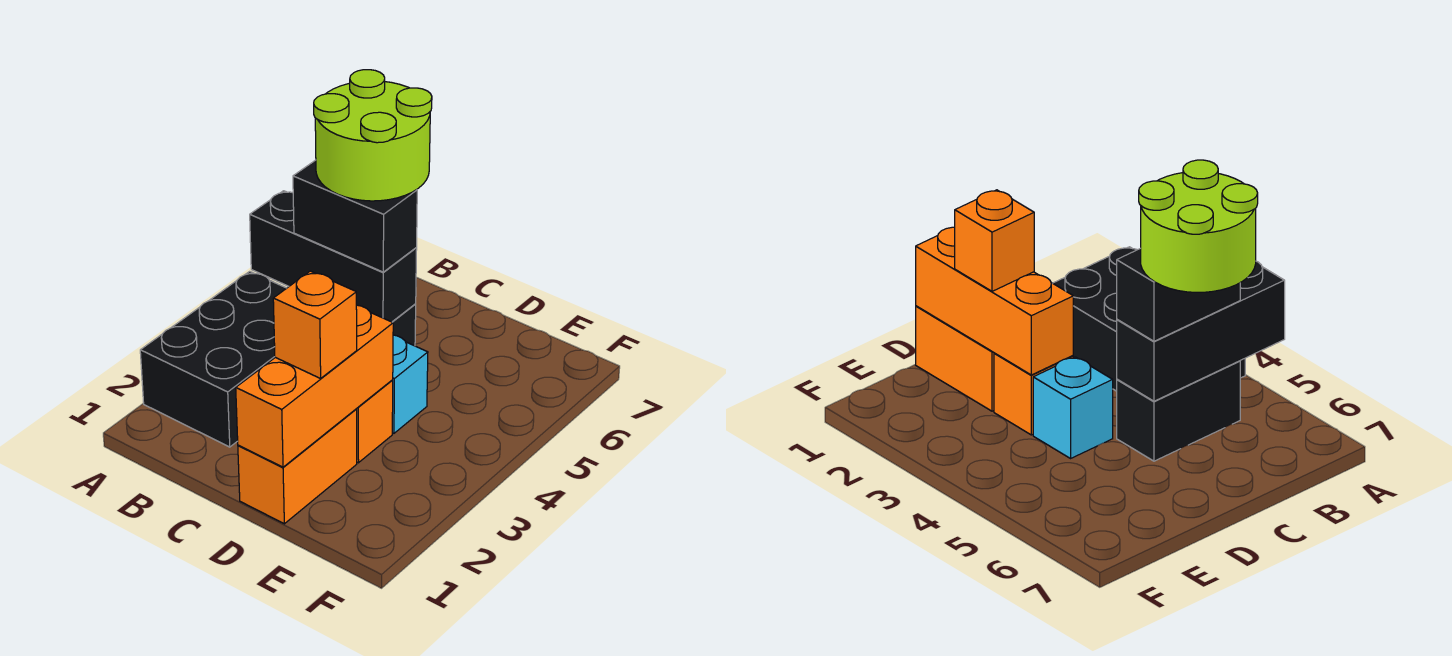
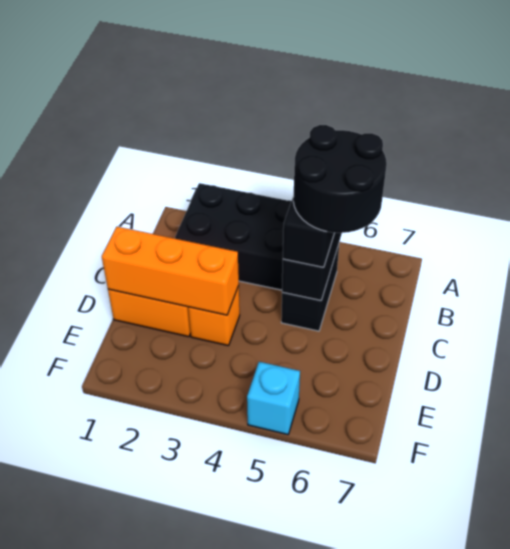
lime round brick B5:C6 level 4 -> black round brick B5:C6 level 4
orange brick D2 level 3 -> none
cyan brick D4 level 1 -> cyan brick F5 level 1

